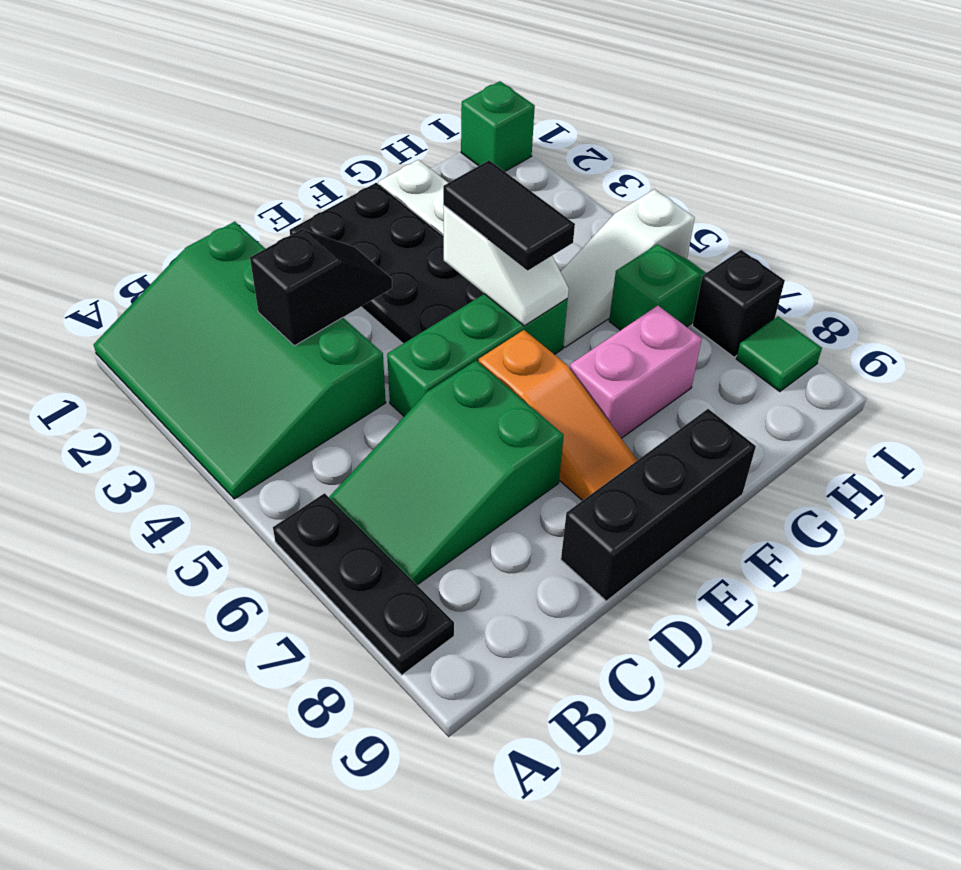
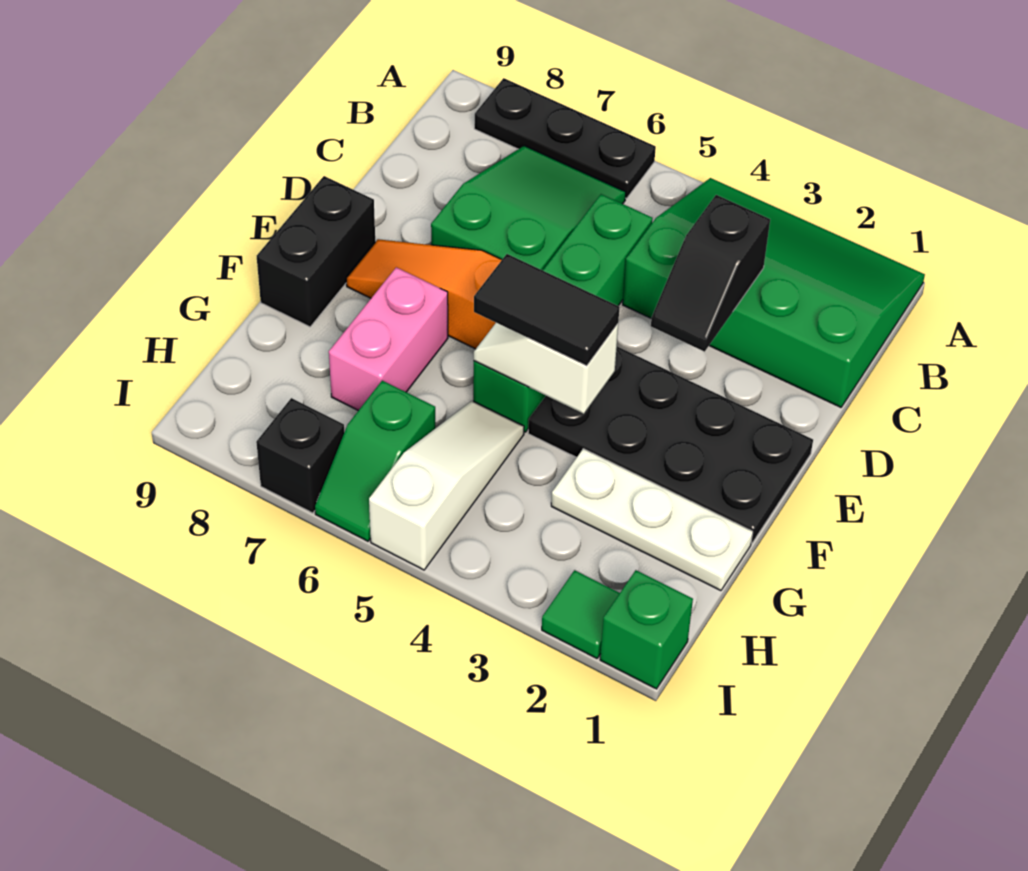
green brick D5:F5 level 1 -> green brick C5:F5 level 1
black brick D9:F9 level 1 -> black brick E9:F9 level 1
green tile I8 level 1 -> green tile I2 level 1

